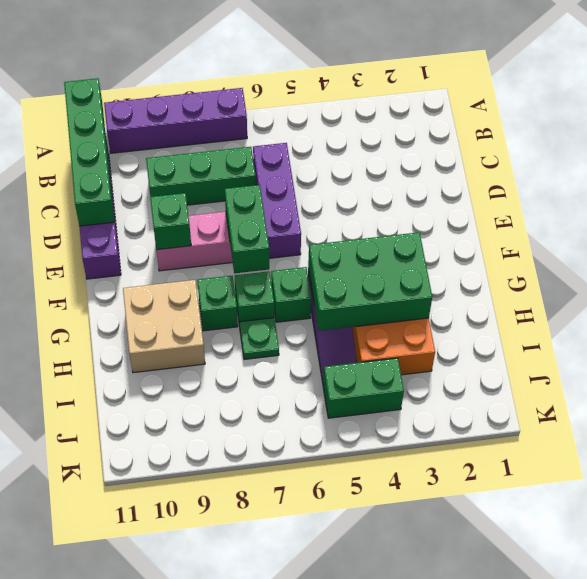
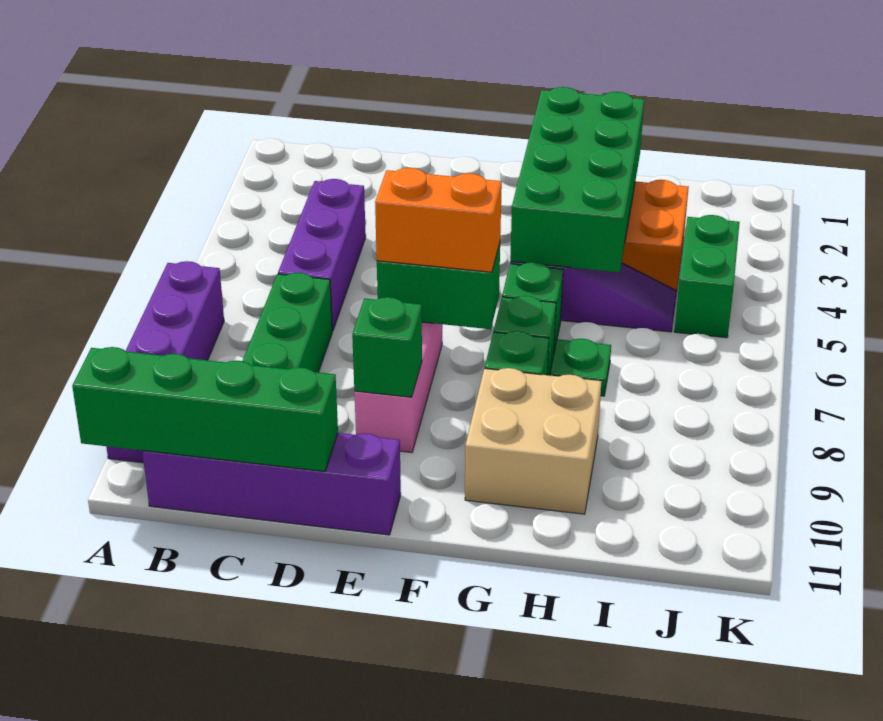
purple brick C6:E6 level 1 -> purple brick C4:C6 level 1
none -> orange brick E7:F7 level 3
green brick G3:H5 level 2 -> green brick G2:H5 level 2

